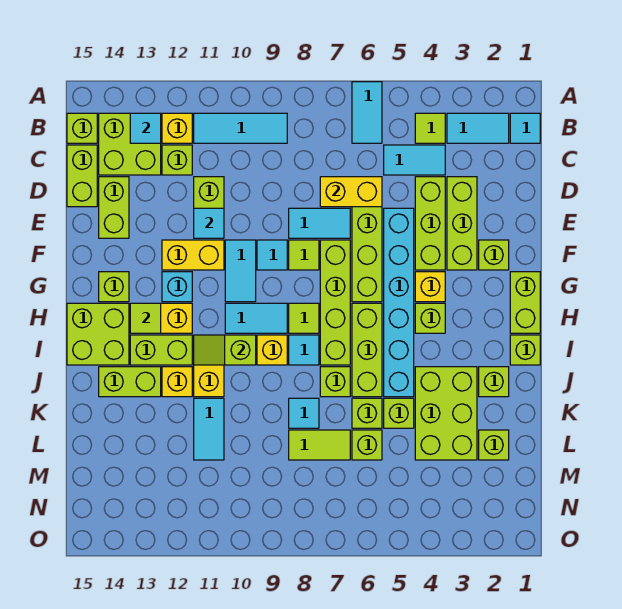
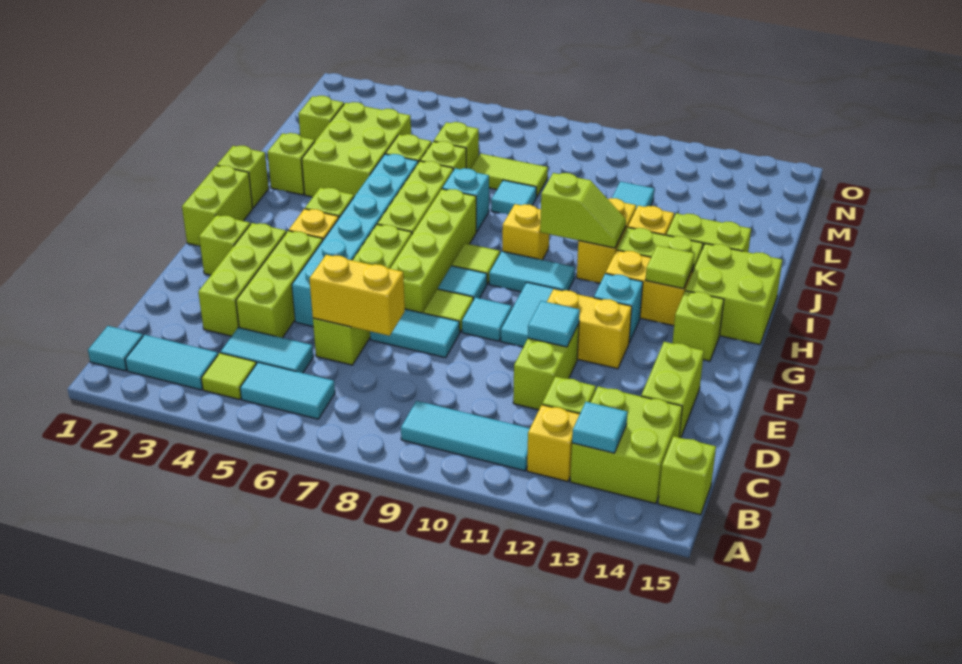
cyan tile A6:B6 level 1 -> cyan tile B5:B6 level 1
lime brick C15:D15 level 1 -> none
cyan tile I8 level 1 -> cyan tile G8 level 1
lime brick J7 level 1 -> cyan brick J7 level 1

